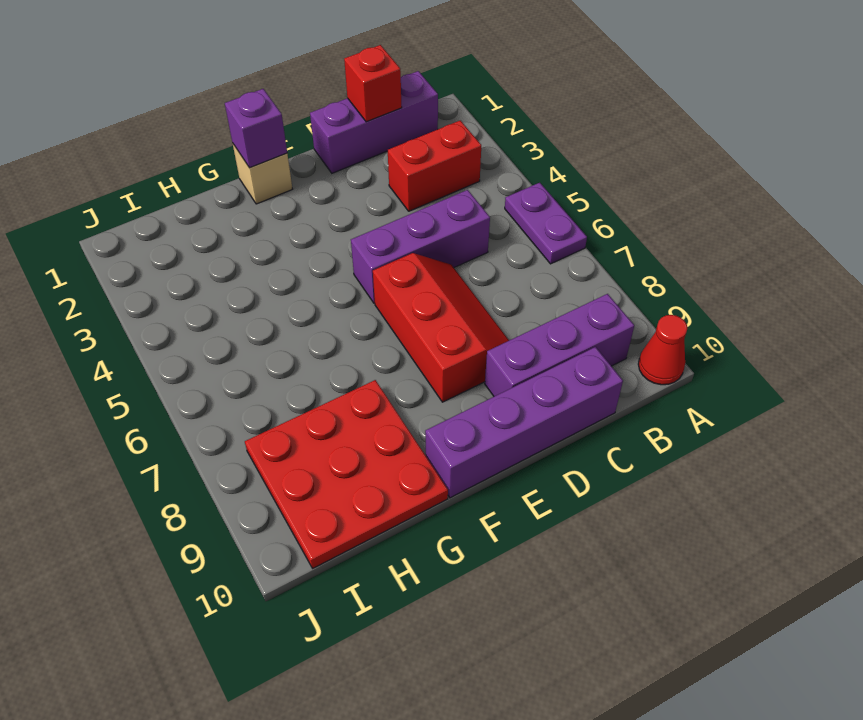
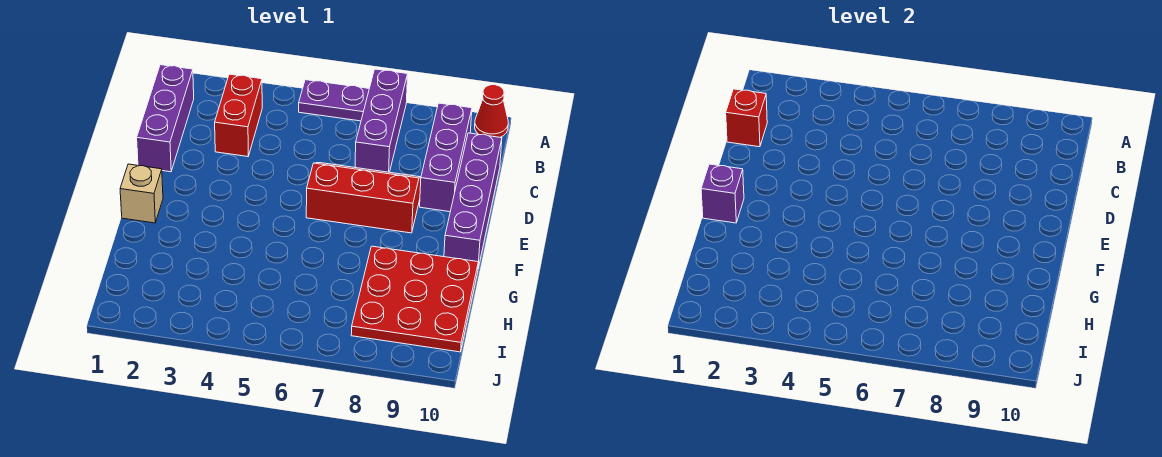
purple brick C5:E5 level 1 -> purple brick A7:C7 level 1

